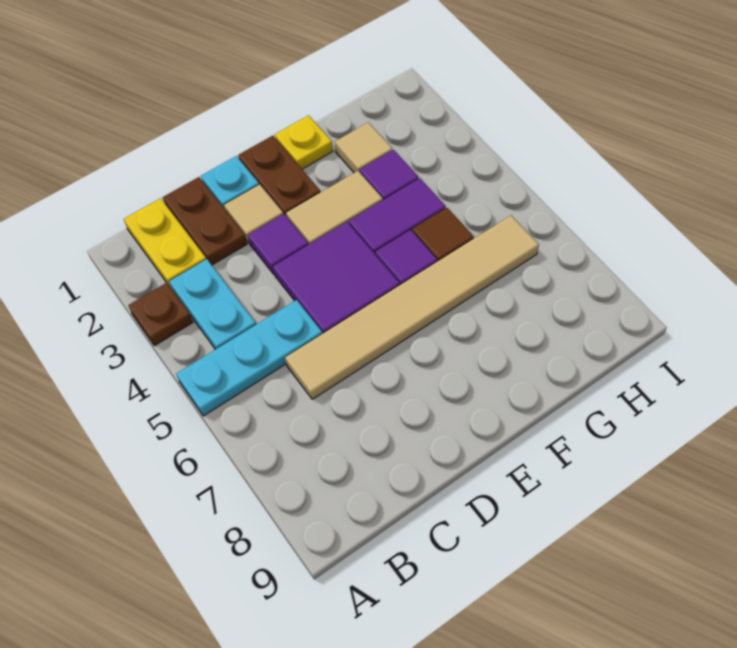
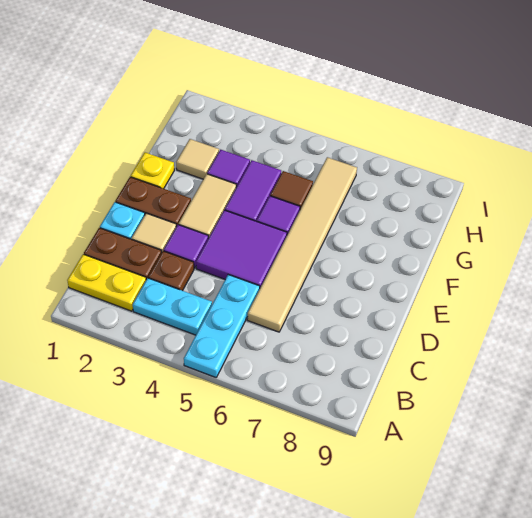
brown plate A3 level 1 -> brown plate C3 level 1

